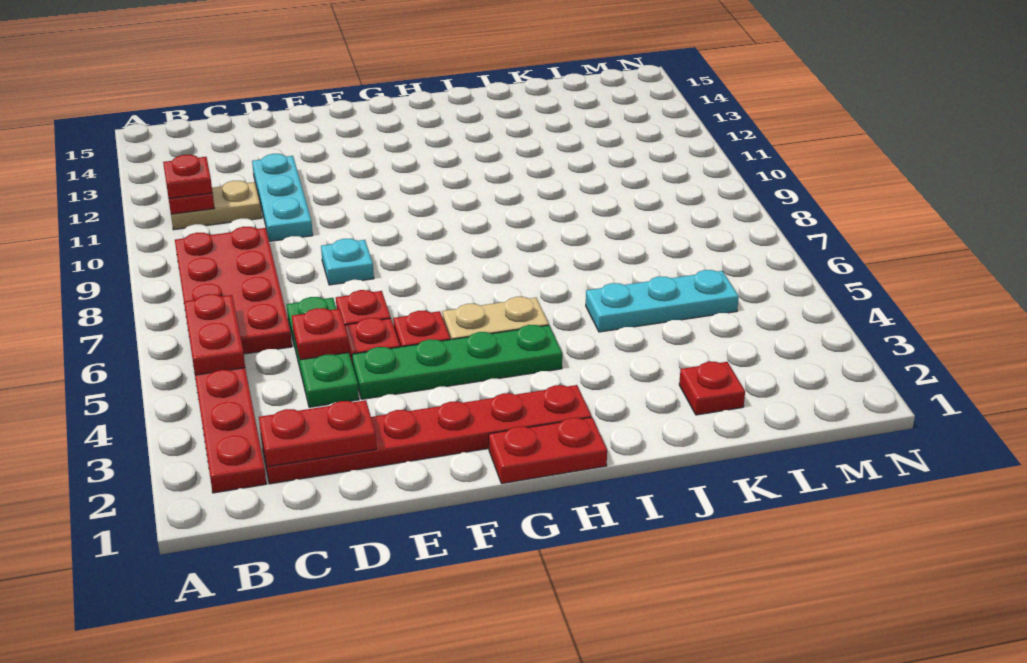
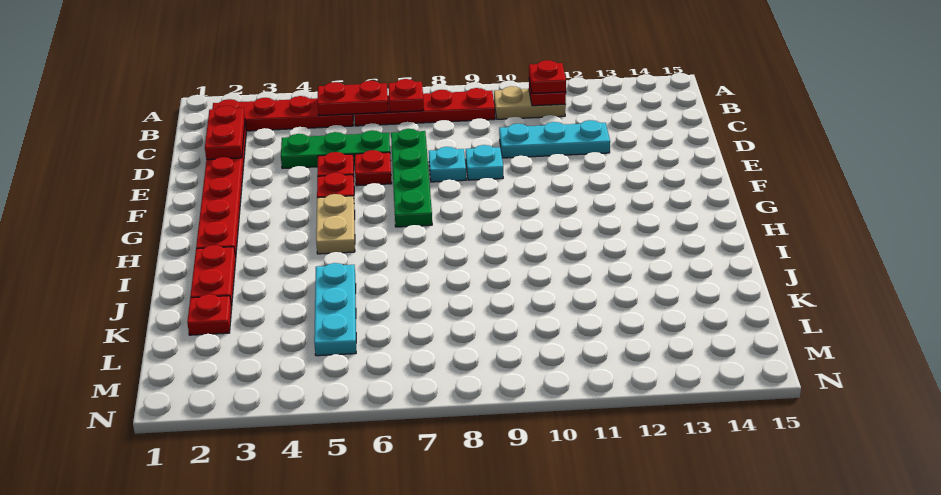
red plate B6:C9 level 1 -> red plate B6:B9 level 1
tan plate B11:C11 level 1 -> tan plate B10:B11 level 1
red plate D5 level 2 -> red plate B7 level 2
green plate E4:H4 level 1 -> green plate D7:G7 level 1
none -> cyan plate E9 level 1
red plate G1:H1 level 1 -> red plate I2:J2 level 1

